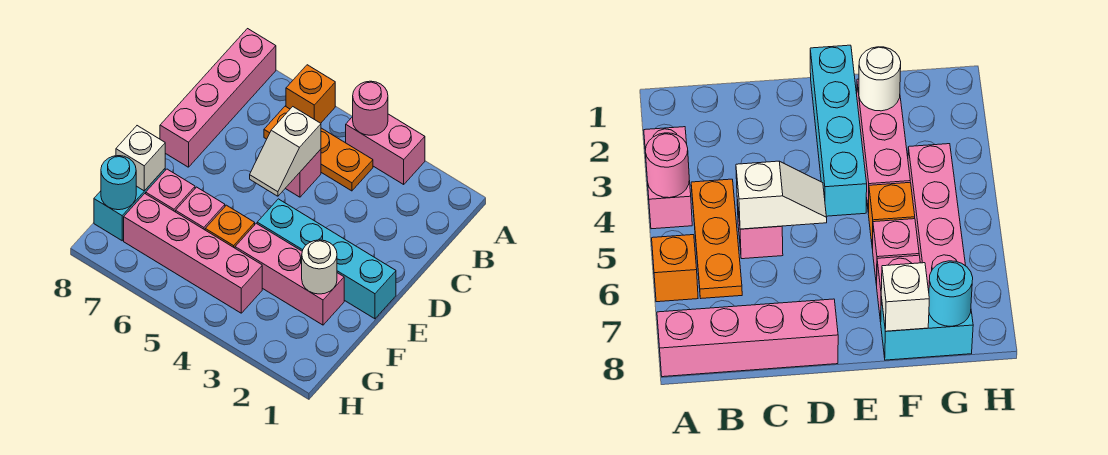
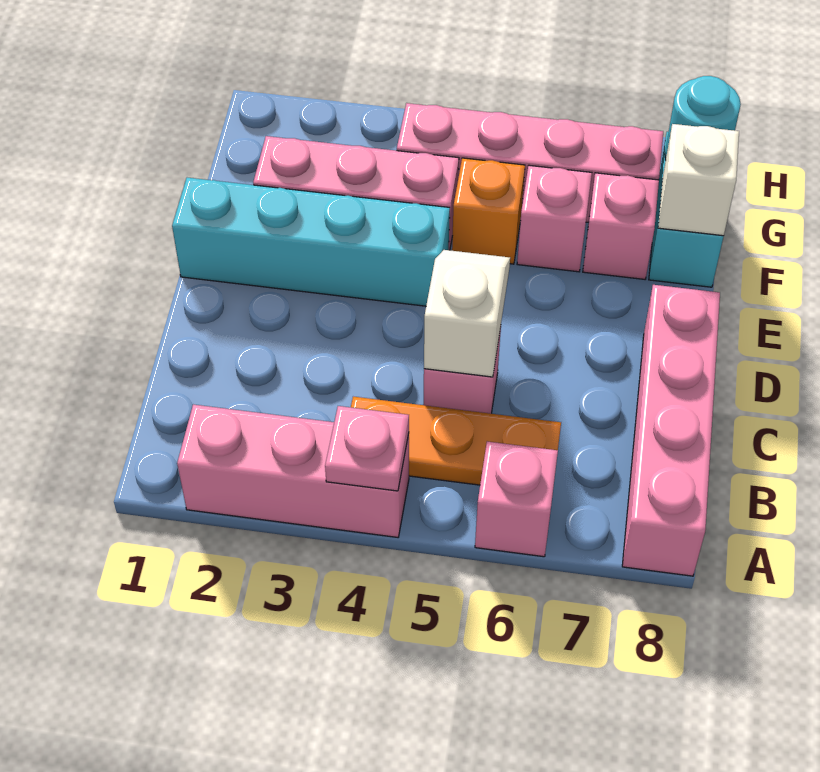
pink brick A3:A4 level 1 -> pink brick A2:A4 level 1
pink round brick A4 level 2 -> pink plate A4 level 2
orange brick A6 level 1 -> pink brick A6 level 1
white round brick F2 level 2 -> none

